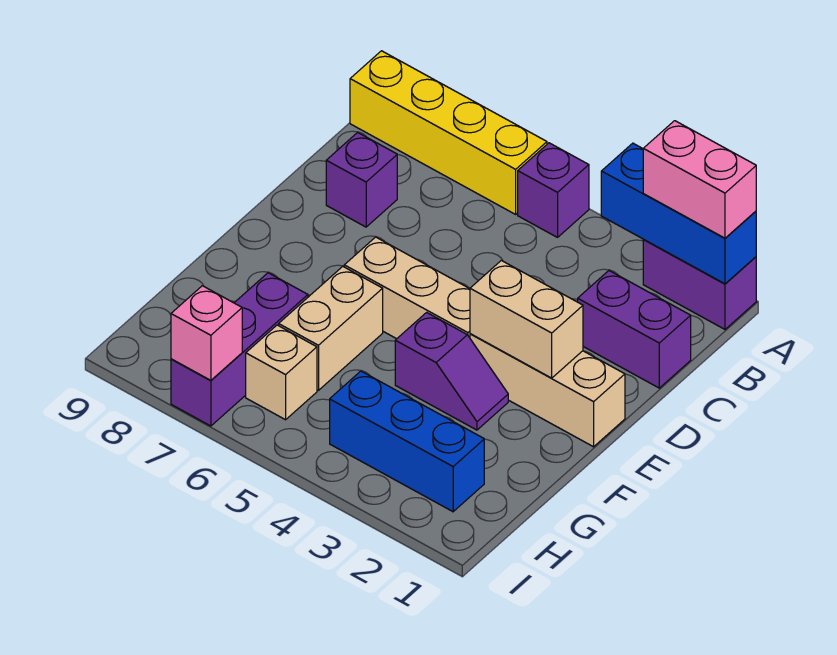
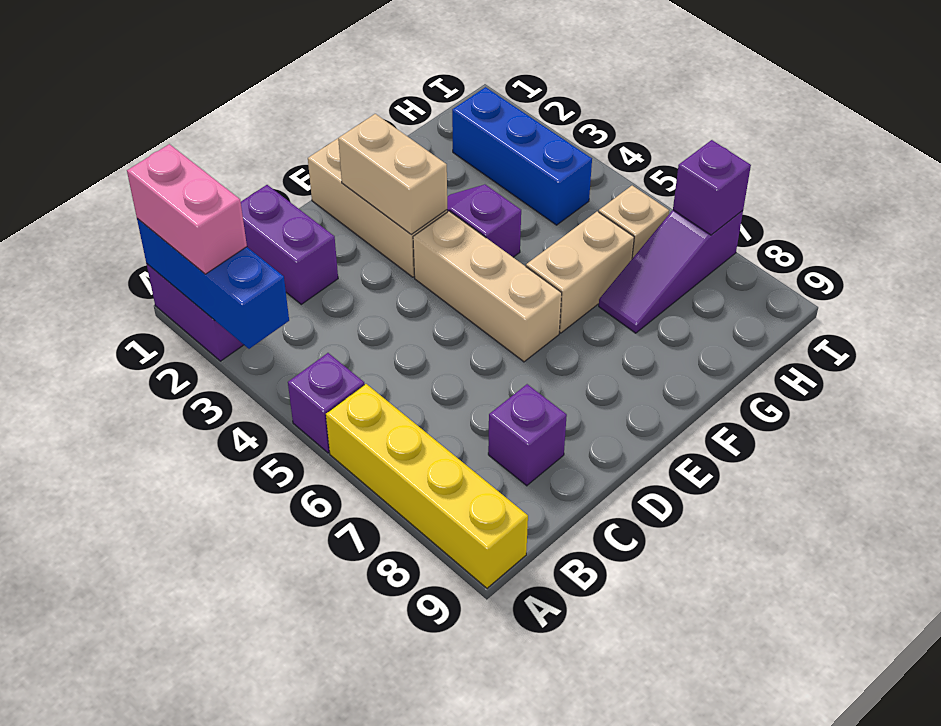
purple brick G7:I7 level 1 -> purple slope G7:I7 level 1 top I
pink brick I7 level 2 -> purple brick I7 level 2

